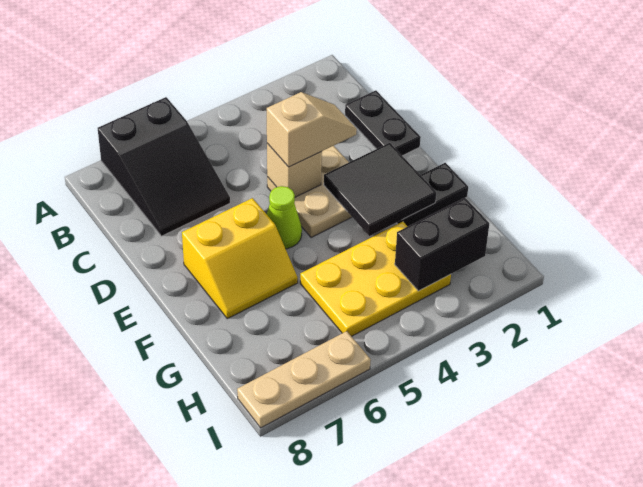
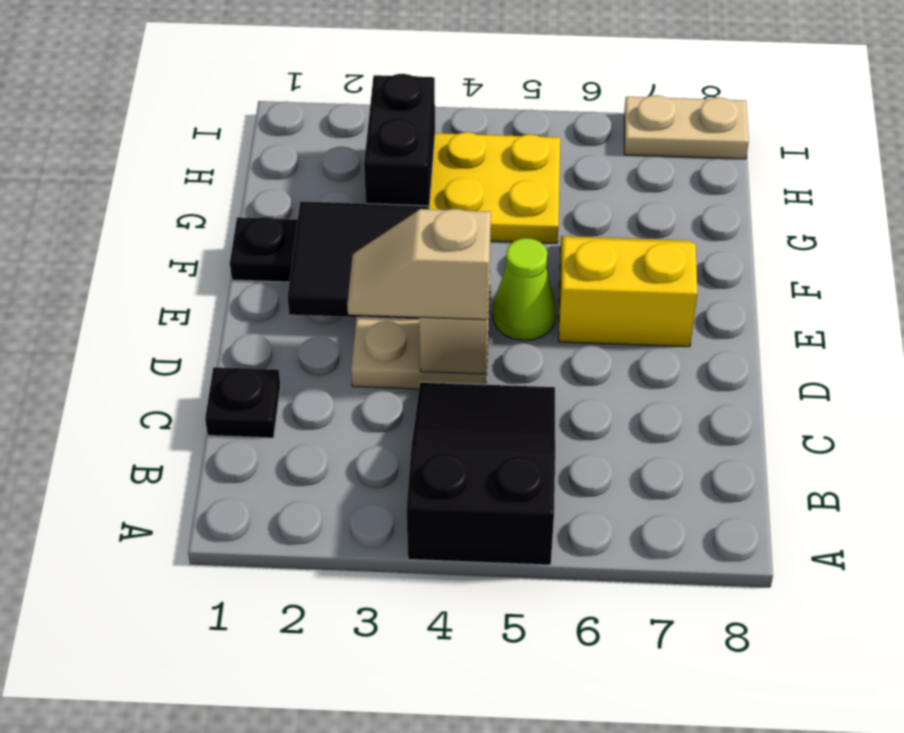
black slope A6:C7 level 1 top A -> black slope A4:C5 level 1 top A
black plate C1:D1 level 1 -> black plate C1 level 1
black brick H2:H3 level 2 -> black brick G3:H3 level 2
tan plate I6:I8 level 1 -> tan plate I7:I8 level 1

